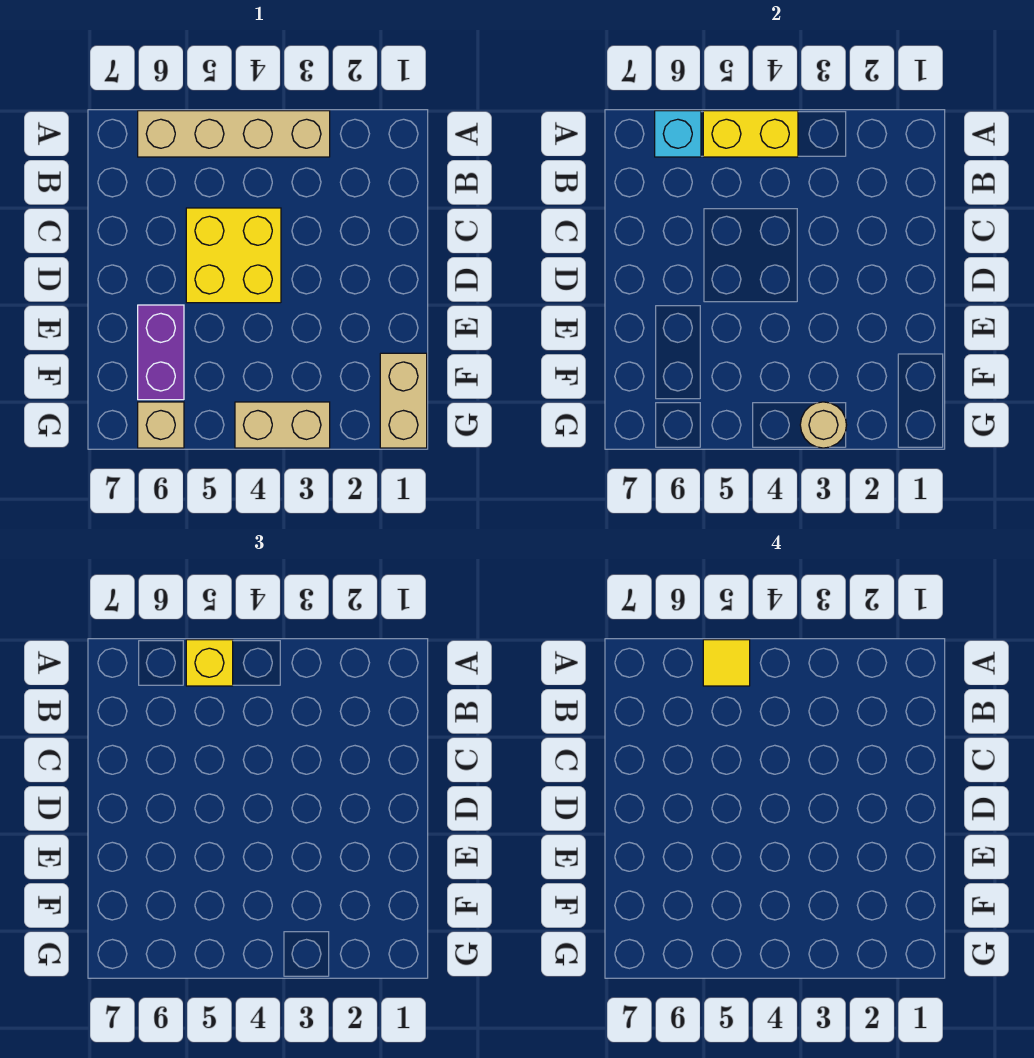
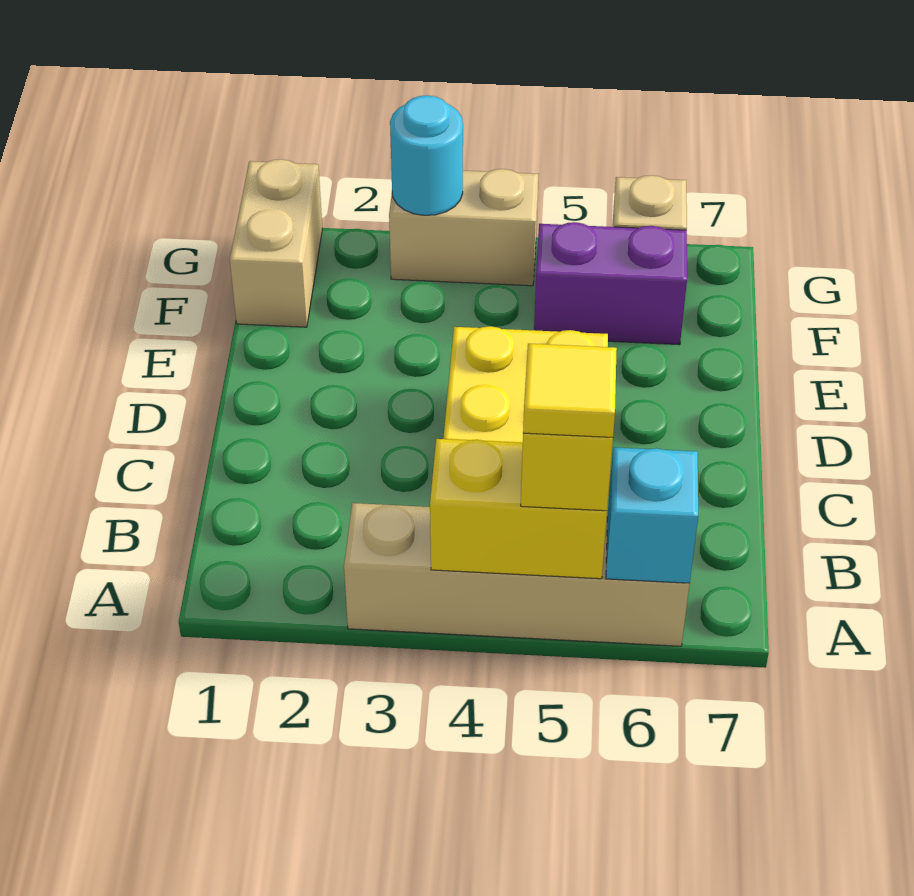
purple brick E6:F6 level 1 -> purple brick F5:F6 level 1
tan round brick G3 level 2 -> cyan round brick G3 level 2

